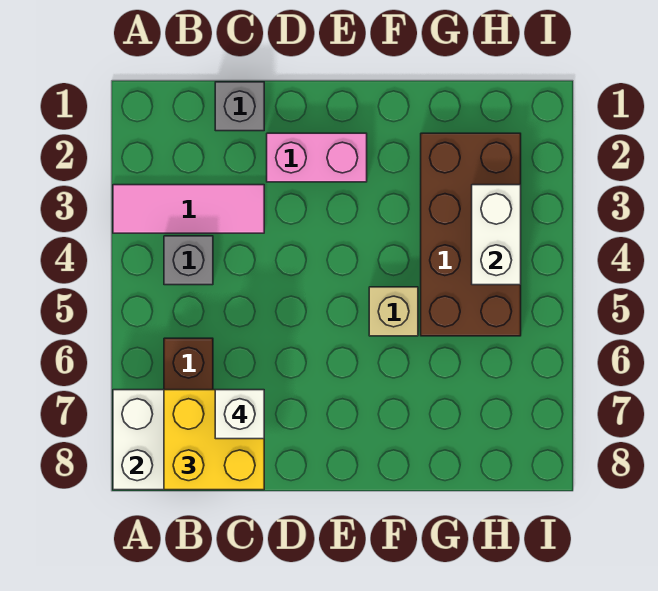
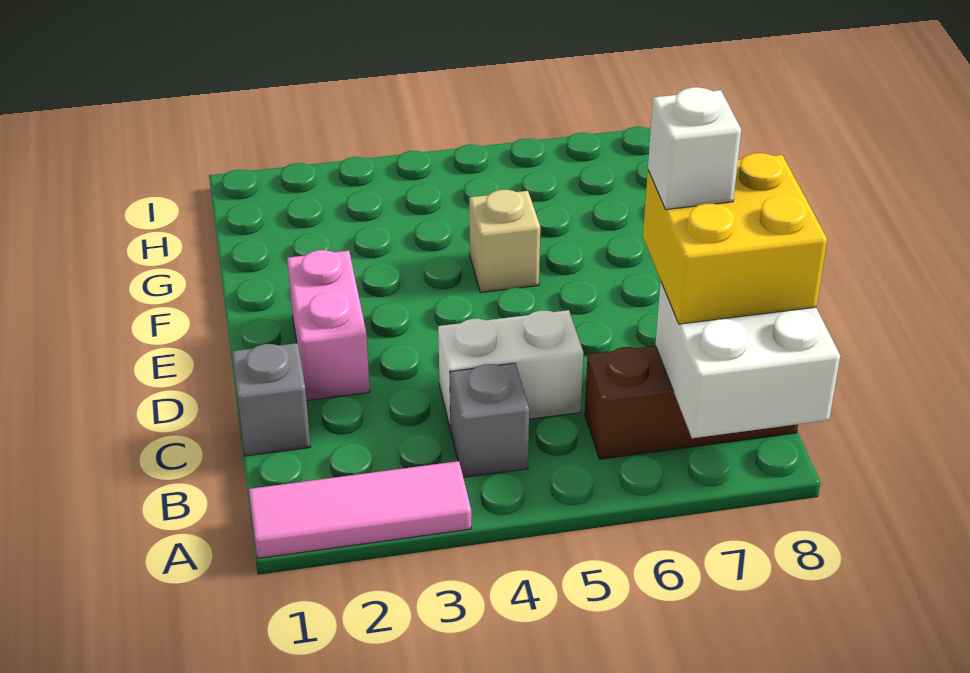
pink tile A3:C3 level 1 -> pink tile A1:A3 level 1
brown brick G2:H5 level 1 -> none
white brick H3:H4 level 2 -> white brick C4:C5 level 1

